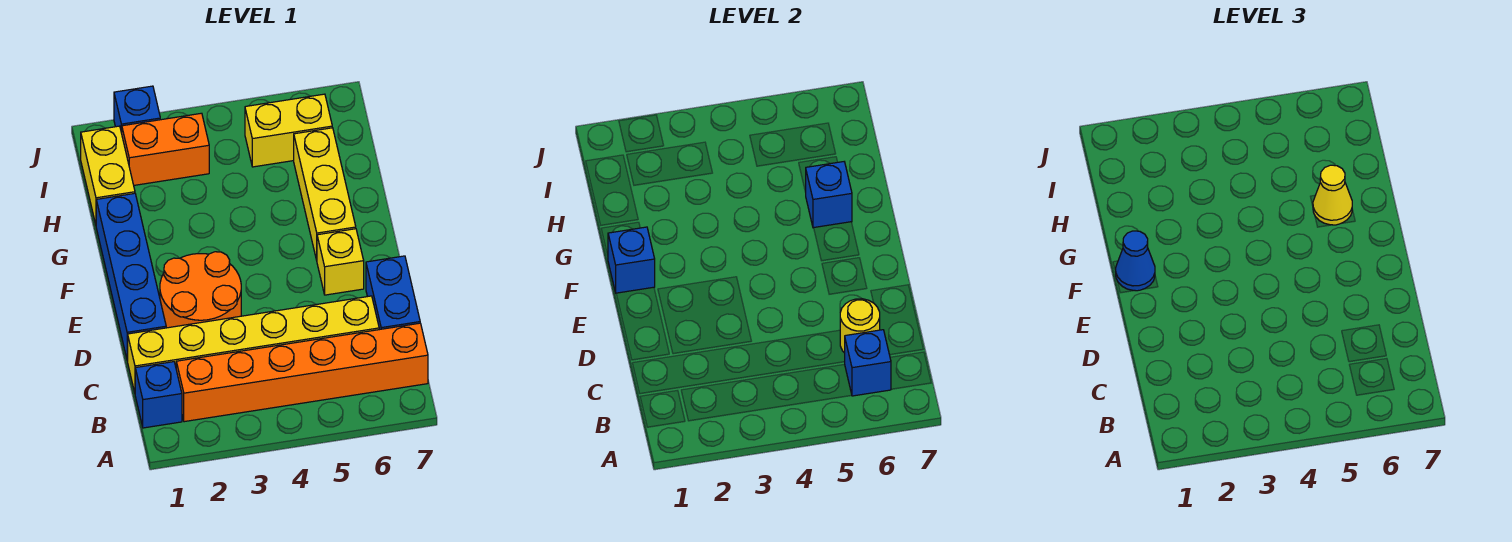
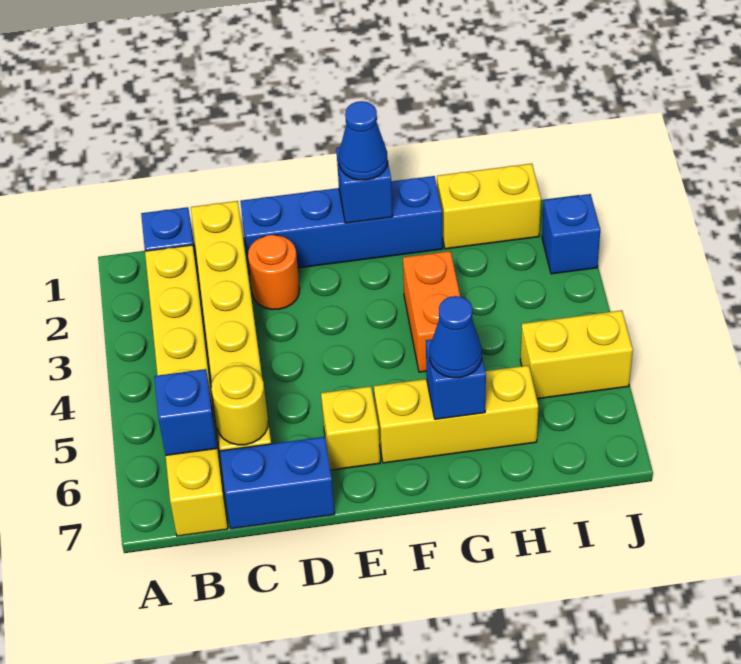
orange brick B2:B7 level 1 -> yellow brick B2:B7 level 1
orange round brick D2:E3 level 1 -> orange round brick D2 level 1
yellow cone G6 level 3 -> blue cone G6 level 3
orange brick I2:I3 level 1 -> orange brick G3:G4 level 1
yellow brick I5:I6 level 1 -> yellow brick I5:J5 level 1

